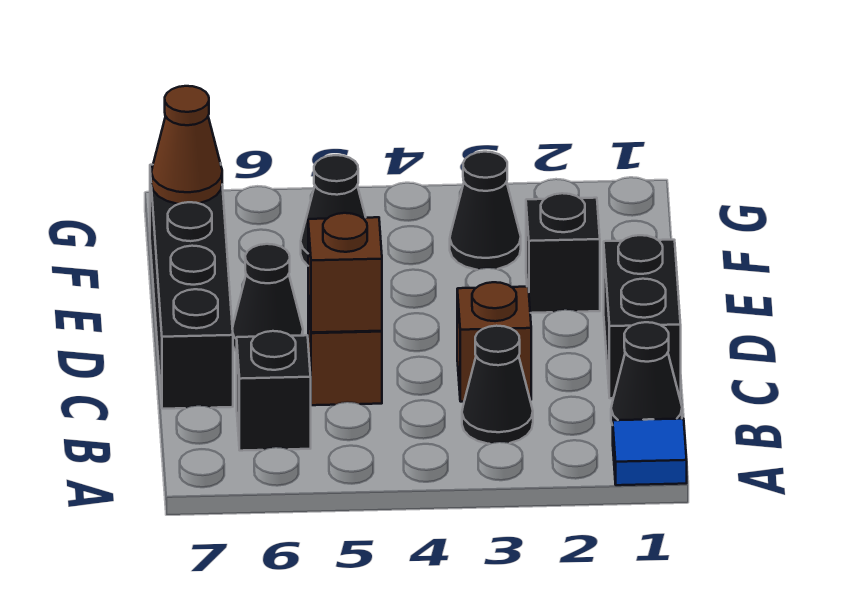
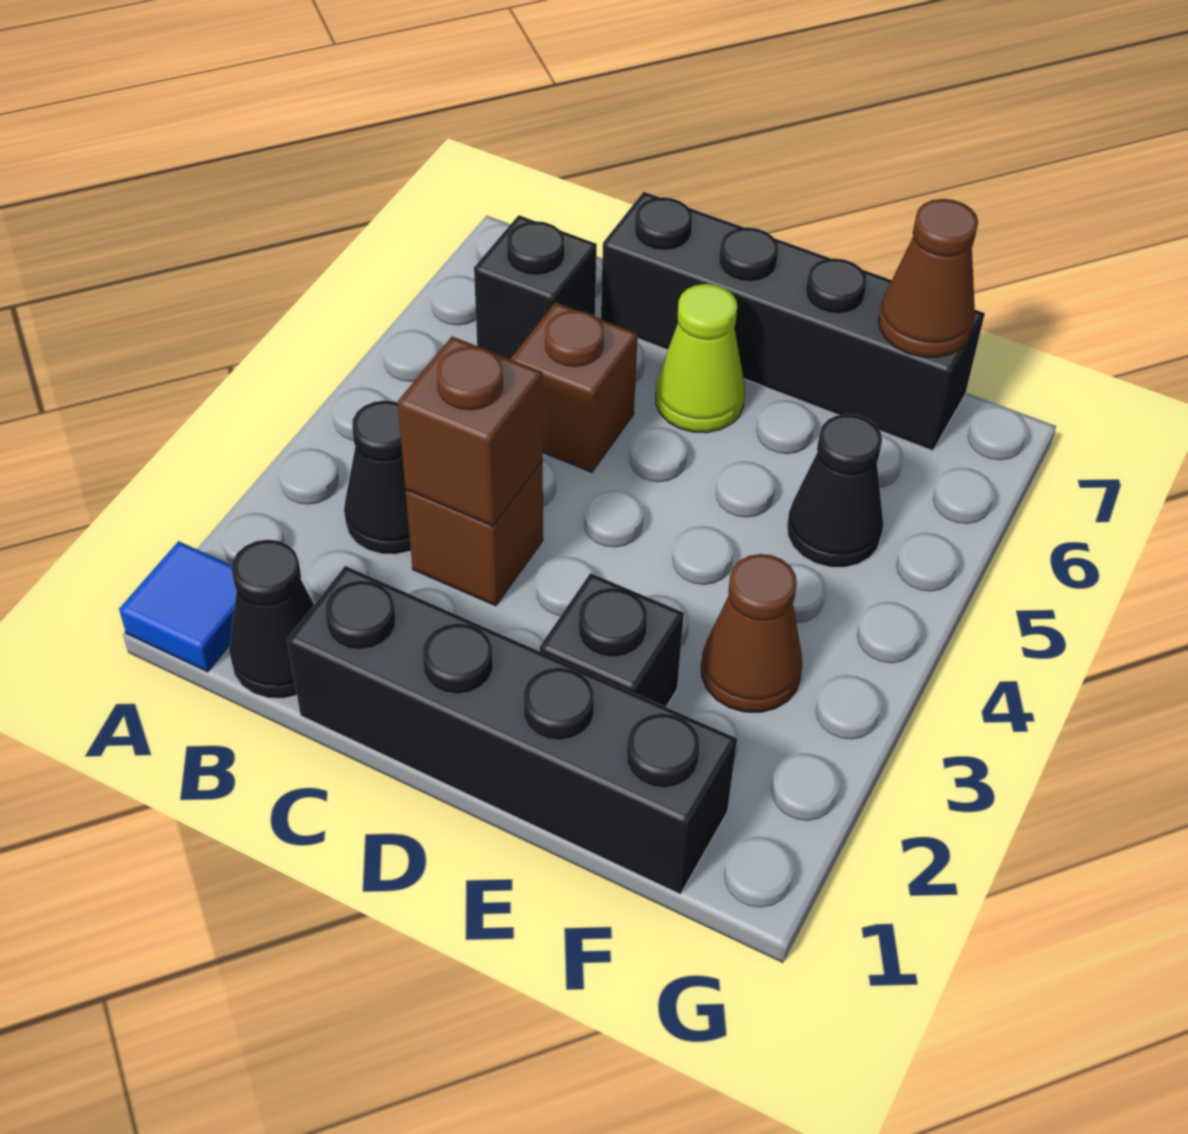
black brick C1:D1 level 1 -> black brick C1:F1 level 1
brown brick C5 level 2 -> brown brick C3 level 2
black cone D6 level 1 -> lime cone D6 level 1
black cone F3 level 1 -> brown cone F3 level 1

